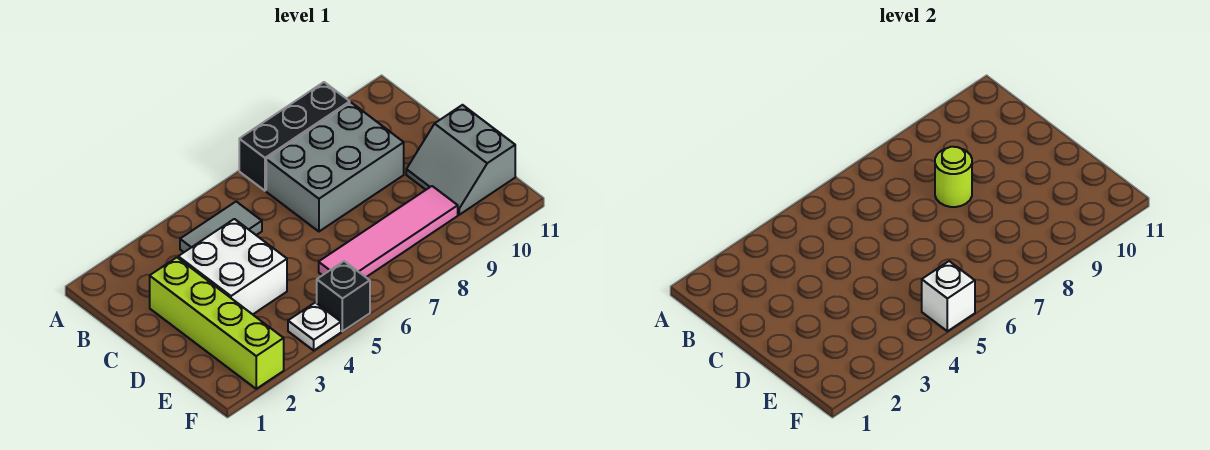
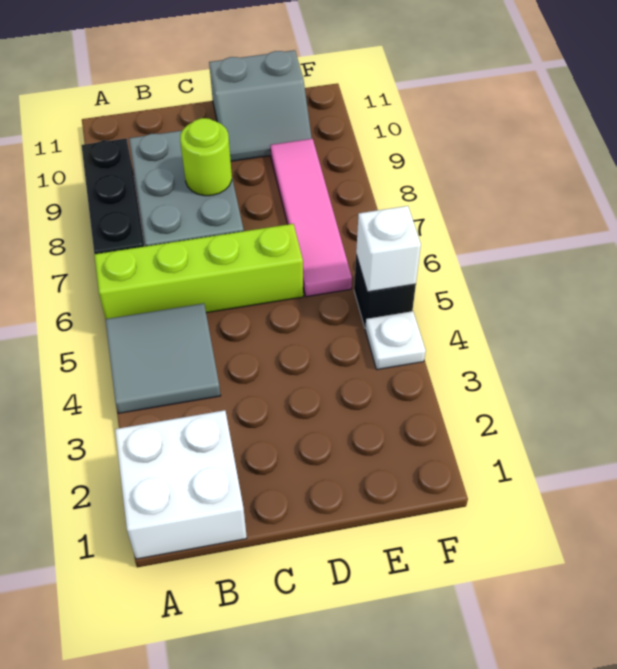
grey tile B4:B5 level 1 -> grey tile A4:B5 level 1
lime brick C2:F2 level 1 -> lime brick A6:D6 level 1
white brick C3:D4 level 1 -> white brick A1:B2 level 1

